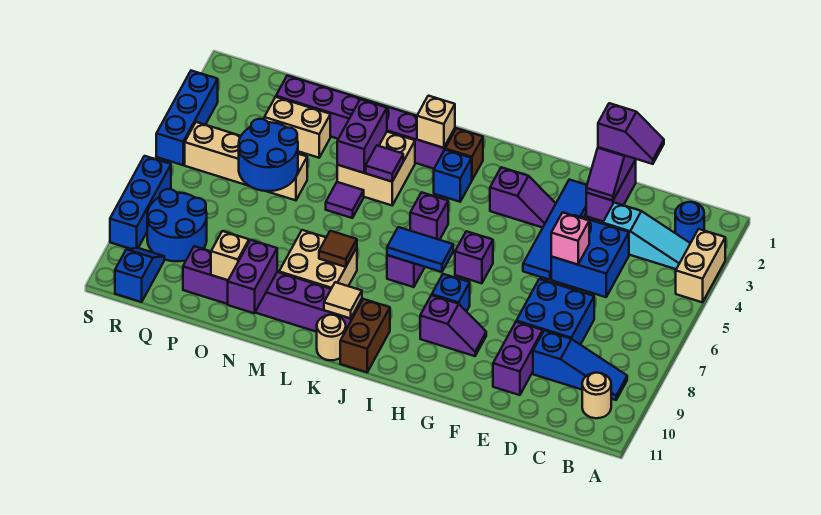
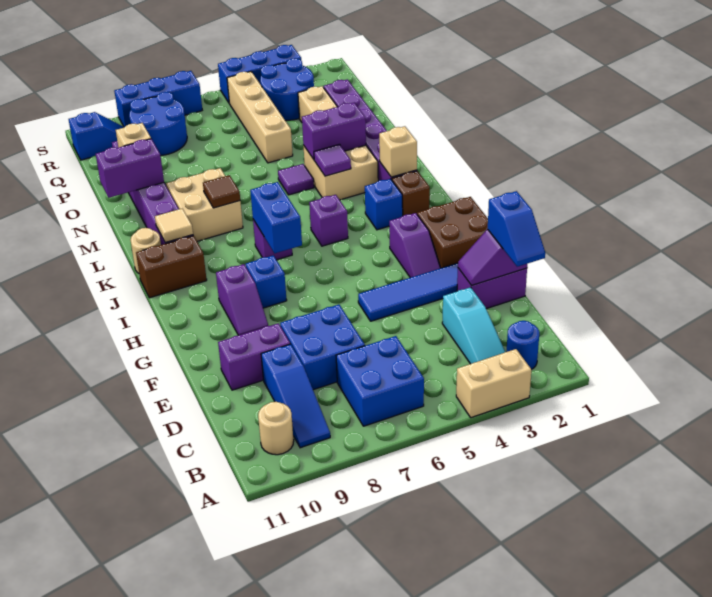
purple slope D1:E1 level 3 top E -> blue slope D1:E1 level 3 top E
blue brick D4:E5 level 1 -> blue brick B6:C7 level 1
pink brick E5 level 2 -> none
none -> brown brick G1:H2 level 1
purple brick H6 level 1 -> none
blue tile I7:J7 level 2 -> blue brick I7:J7 level 2
blue round brick O5:P6 level 2 -> blue round brick Q3:R4 level 1

